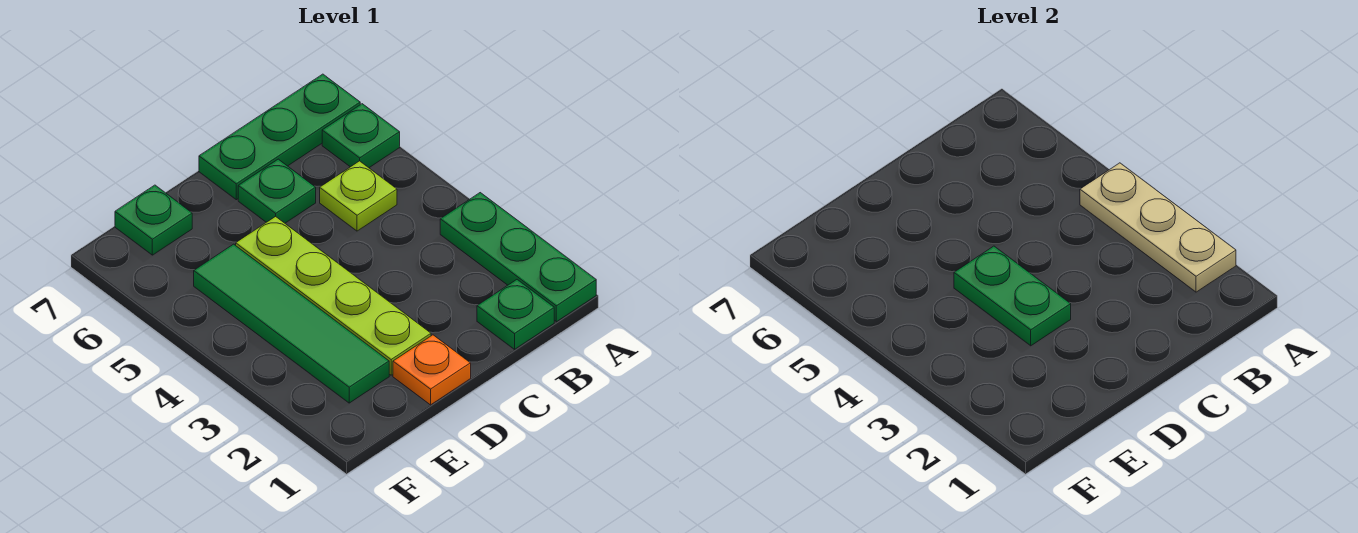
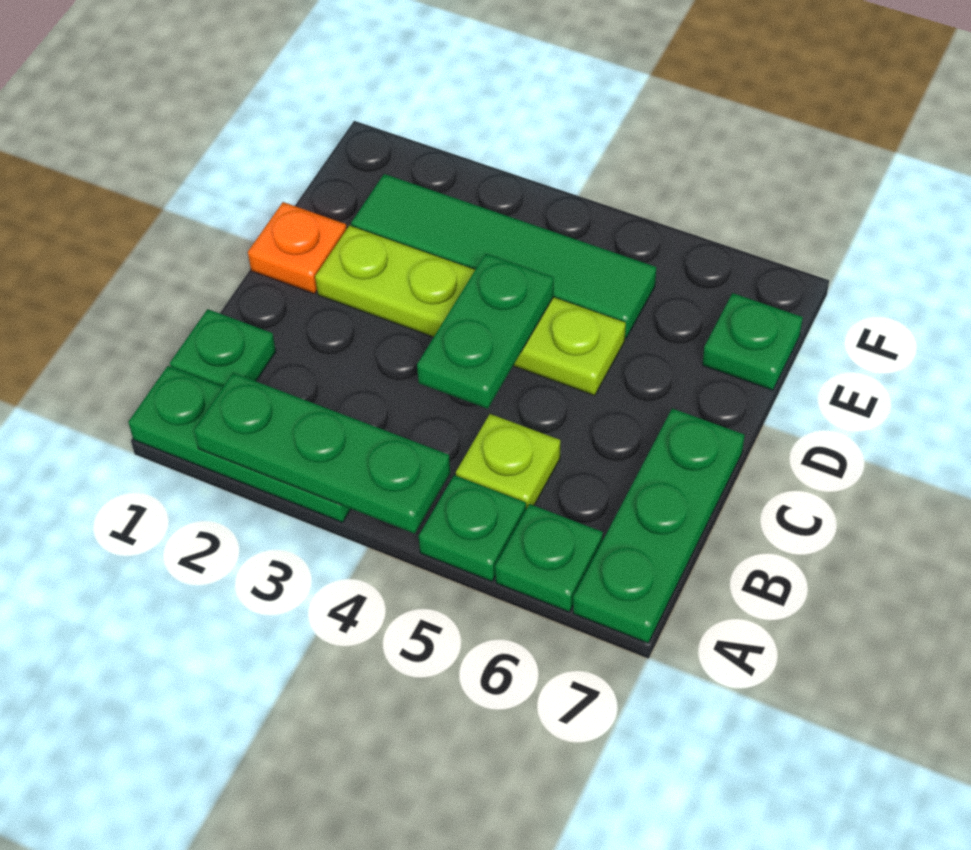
tan plate A2:A4 level 2 -> green plate A2:A4 level 2
green plate C6 level 1 -> green plate A5 level 1
green plate D3:D4 level 2 -> green plate C4:D4 level 2

